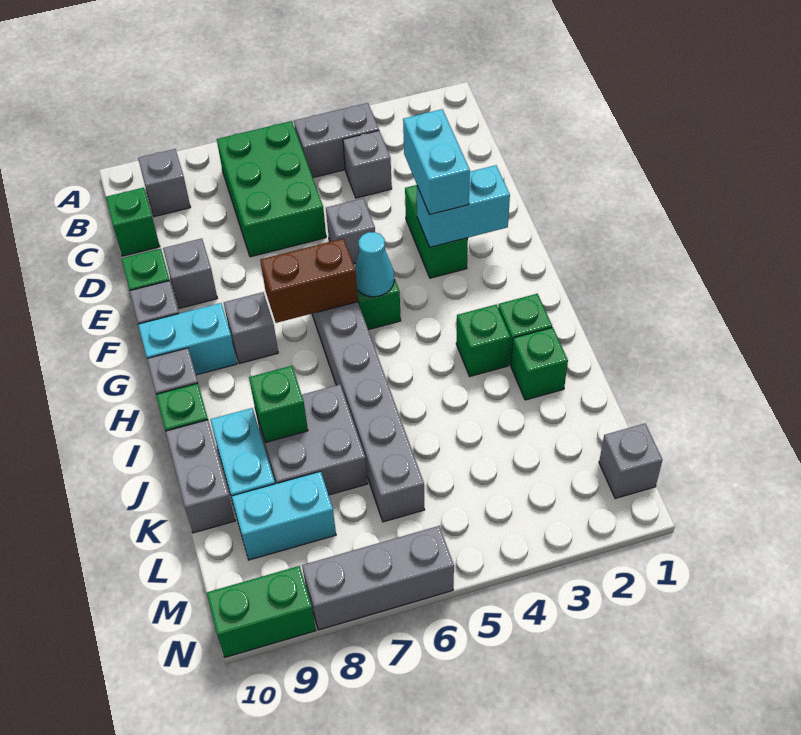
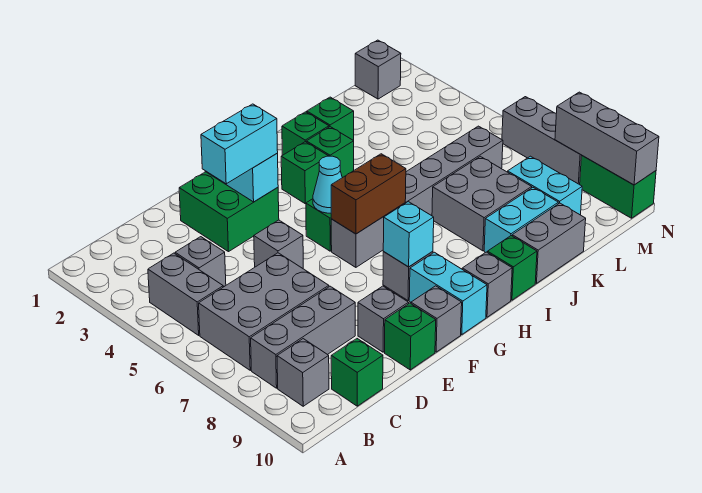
green brick B6:D7 level 1 -> grey brick B6:D7 level 1
none -> grey brick B8:D8 level 1
green brick E3:F3 level 1 -> green brick E2:F3 level 1
brown brick G6:G7 level 2 -> brown brick G6:H6 level 2
none -> cyan brick G8 level 2
green brick J8 level 2 -> green brick H3 level 1
none -> grey brick N8:N10 level 2

